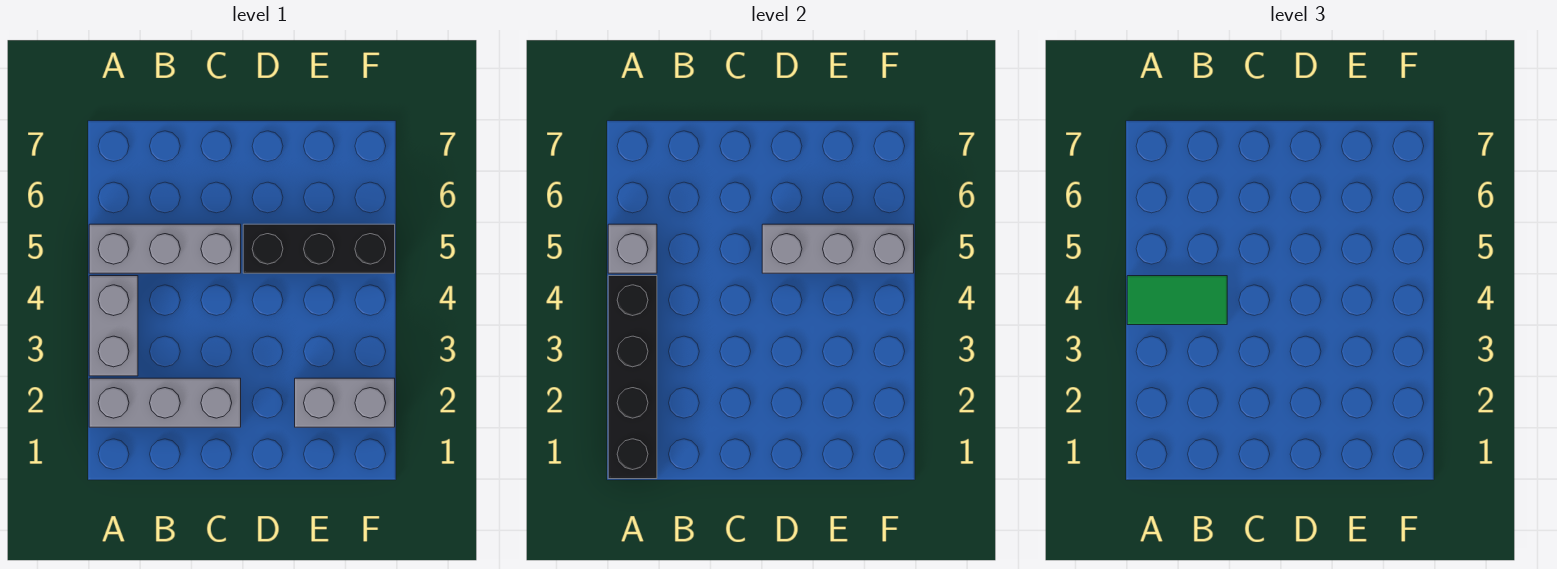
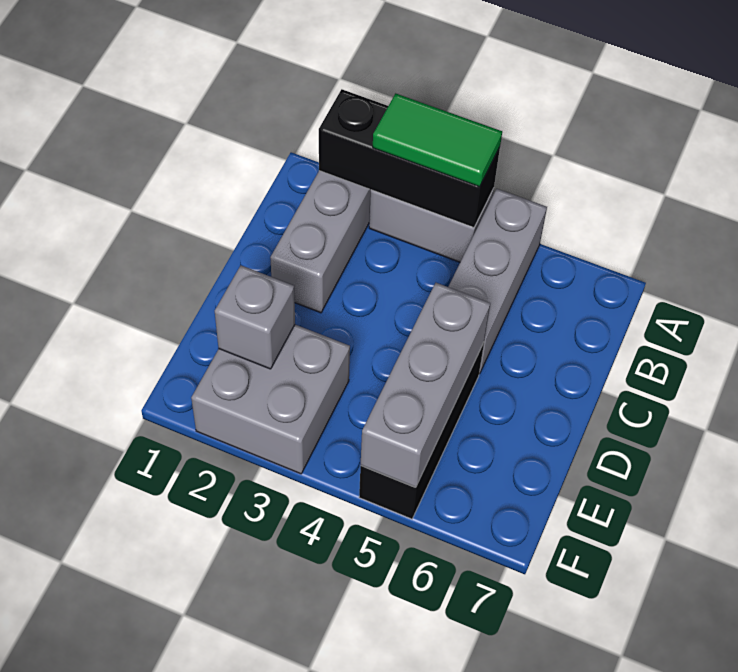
black brick A1:A4 level 2 -> black brick A2:A4 level 2
green tile A4:B4 level 3 -> green tile A3:A4 level 3
grey brick A5 level 2 -> grey brick E2 level 2
grey brick E2:F2 level 1 -> grey brick E2:F3 level 1

